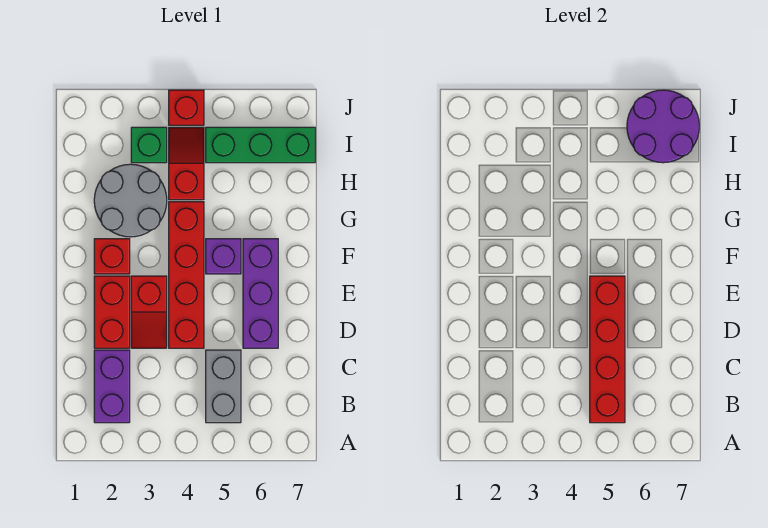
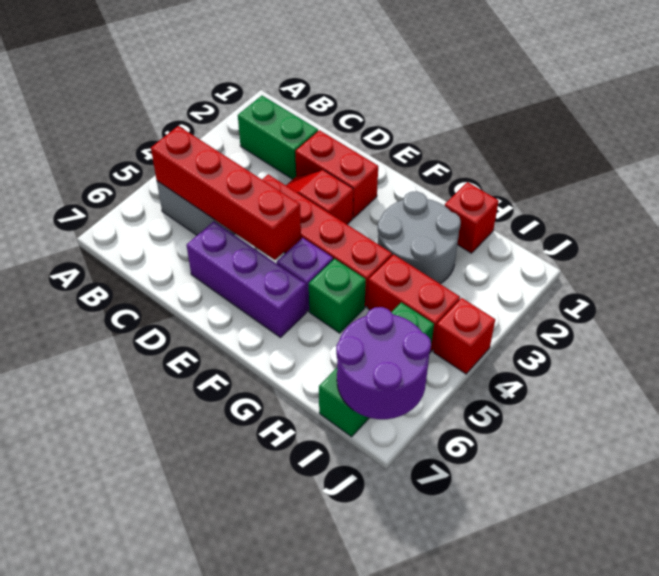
purple brick B2:C2 level 1 -> green brick B2:C2 level 1
red brick F2 level 1 -> red brick H1 level 1
red slope H4:I4 level 1 top H -> red brick H4:I4 level 1
green brick I3 level 1 -> green brick G5 level 1

